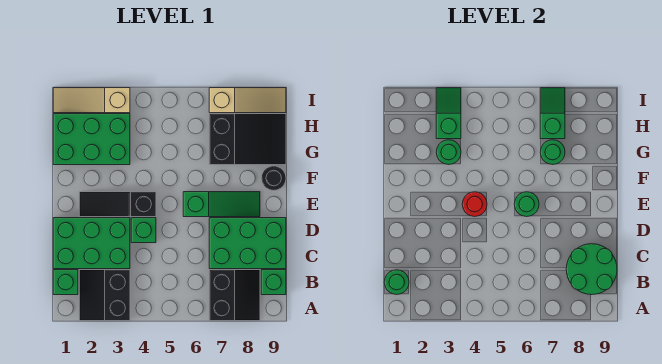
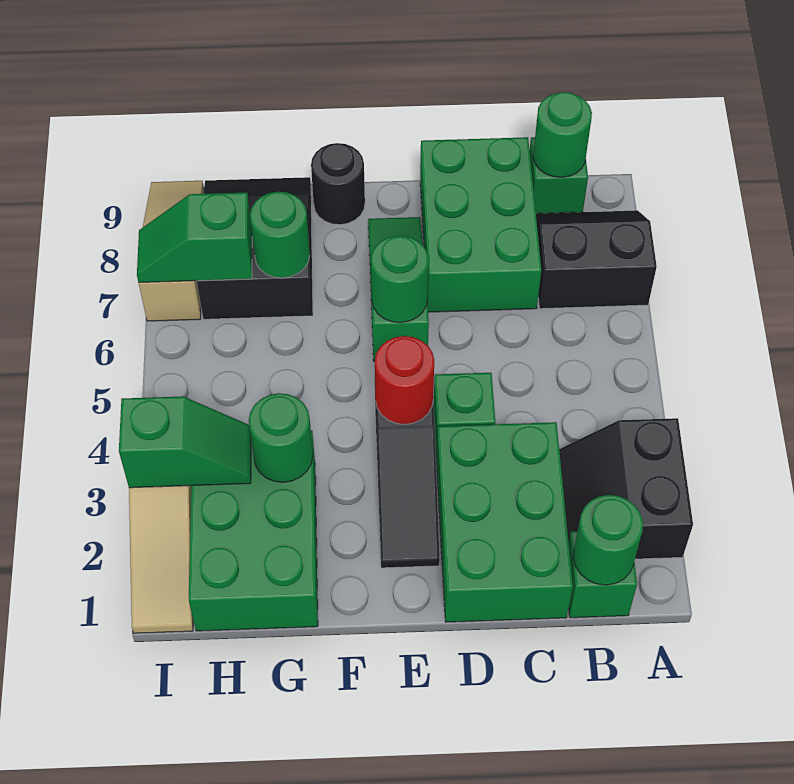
black slope A2:B3 level 1 top 3 -> black slope A2:B3 level 1 top A
green round brick B8:C9 level 2 -> green round brick B9 level 2
green slope H3:I3 level 2 top H -> green slope H3:I3 level 2 top I

